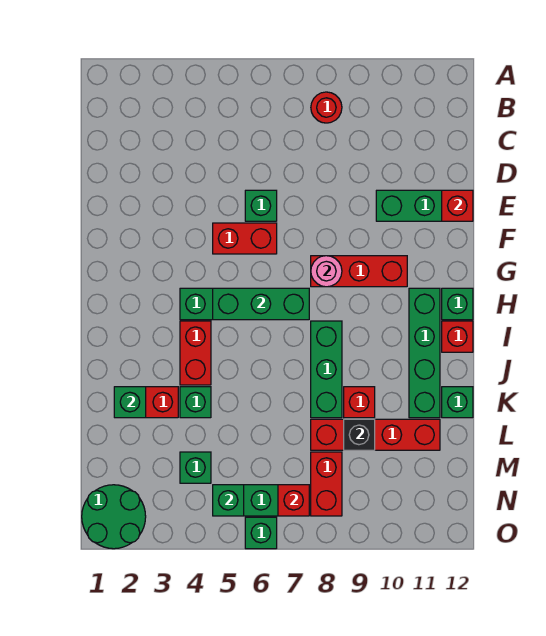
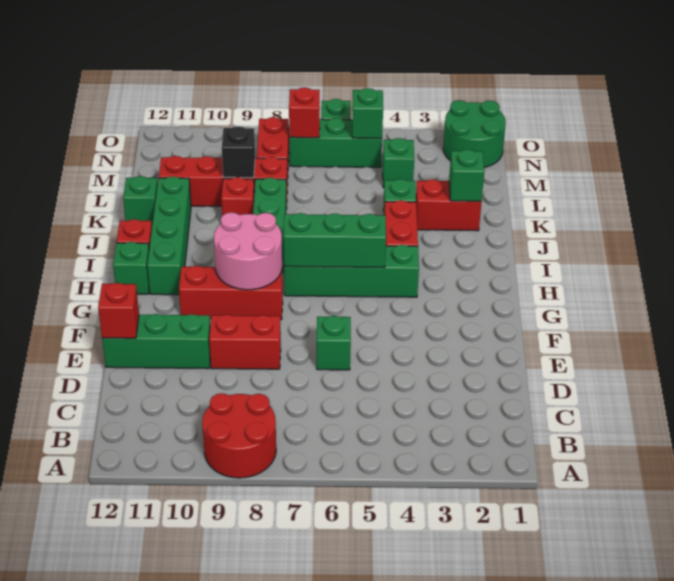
red round brick B8 level 1 -> red round brick A8:B9 level 1
red brick F5:F6 level 1 -> red brick E8:E9 level 1
pink round brick G8 level 2 -> pink round brick G8:H9 level 2

